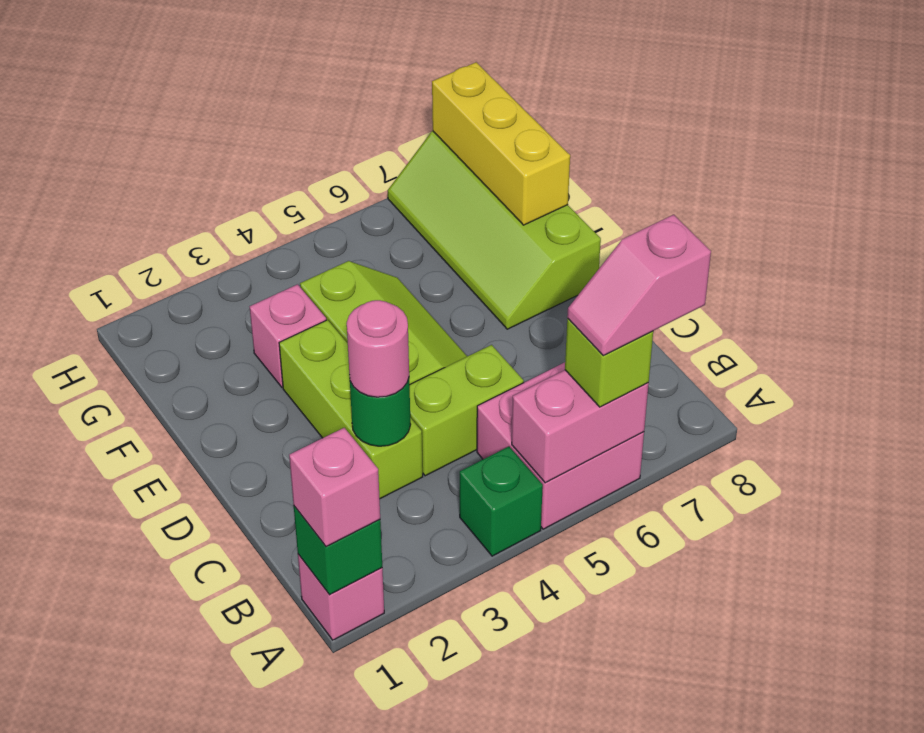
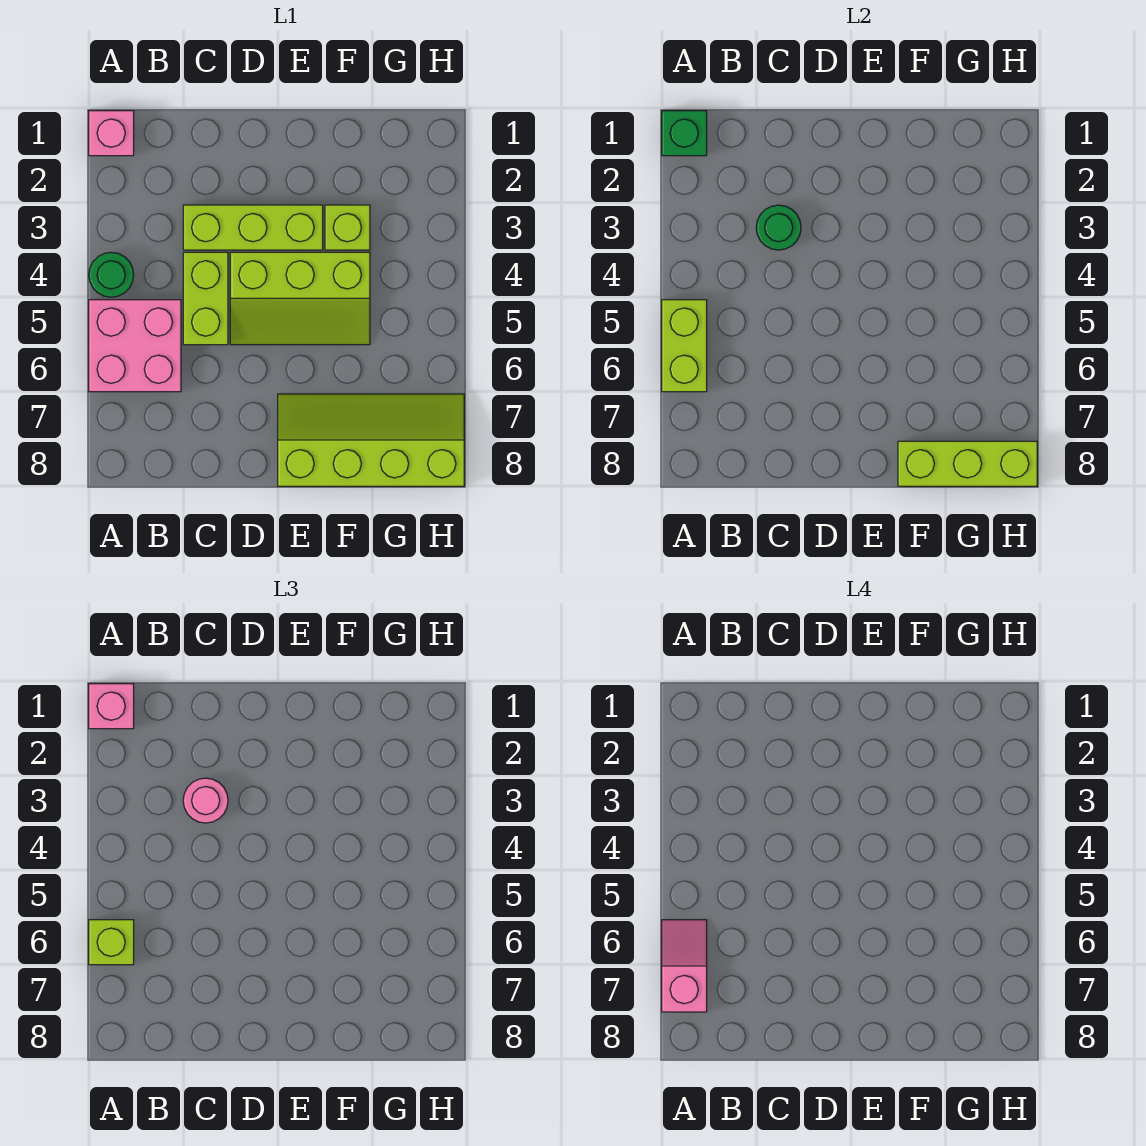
green brick A4 level 1 -> green round brick A4 level 1
pink brick A5:A6 level 2 -> lime brick A5:A6 level 2
pink brick F3 level 1 -> lime brick F3 level 1
yellow brick F8:H8 level 2 -> lime brick F8:H8 level 2

